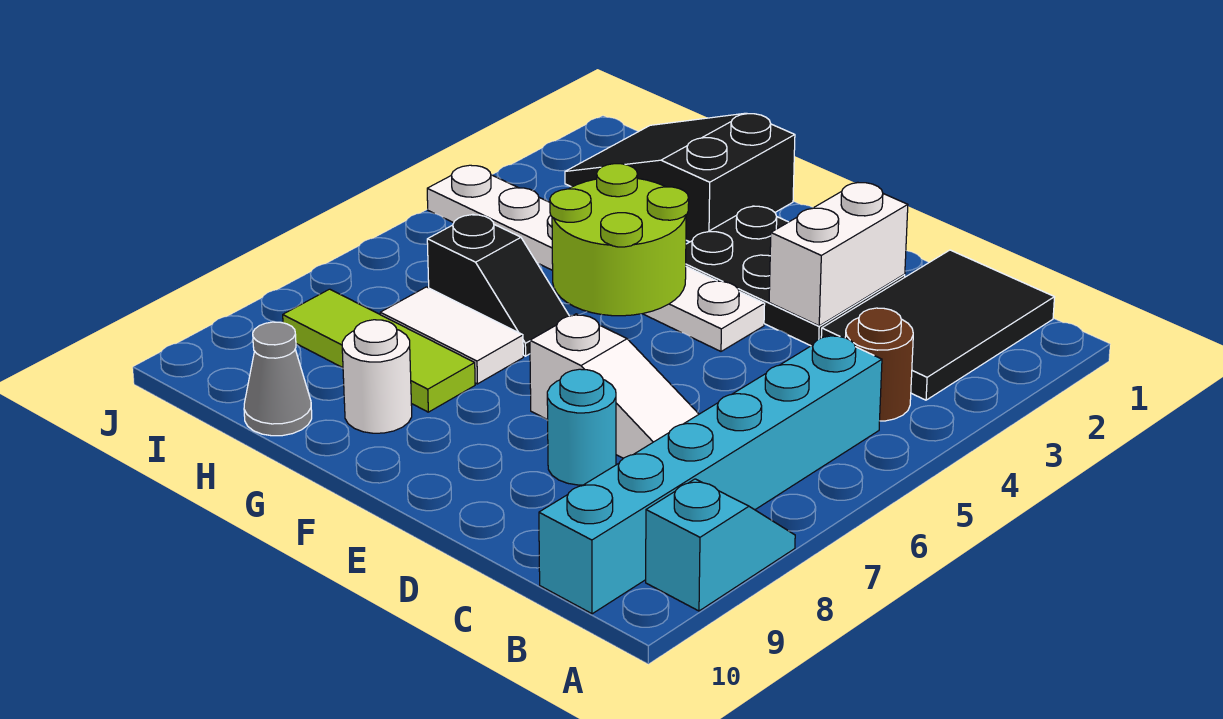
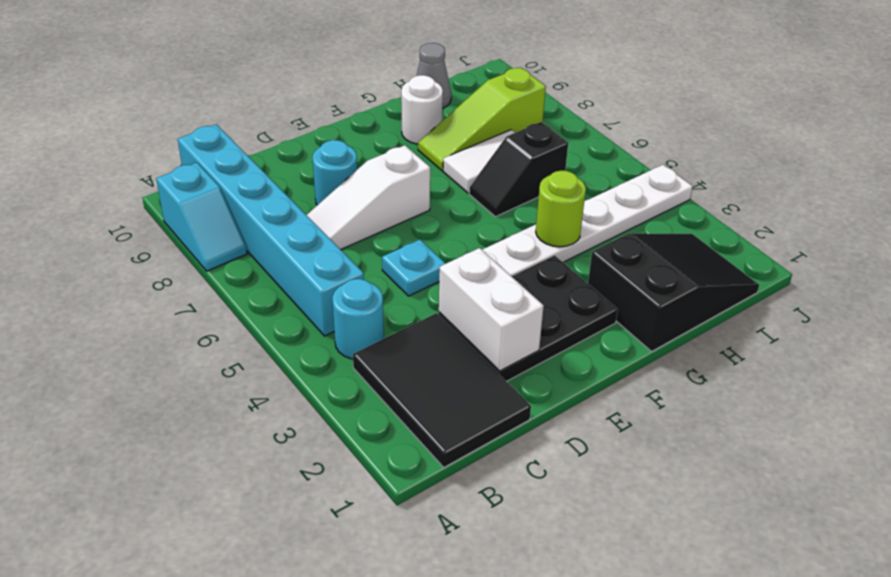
brown round brick B4 level 1 -> cyan round brick B4 level 1
none -> cyan plate D5 level 1
lime round brick F4:G5 level 2 -> lime round brick G4 level 2
lime tile G8:I8 level 1 -> lime slope G8:I8 level 1 top I

